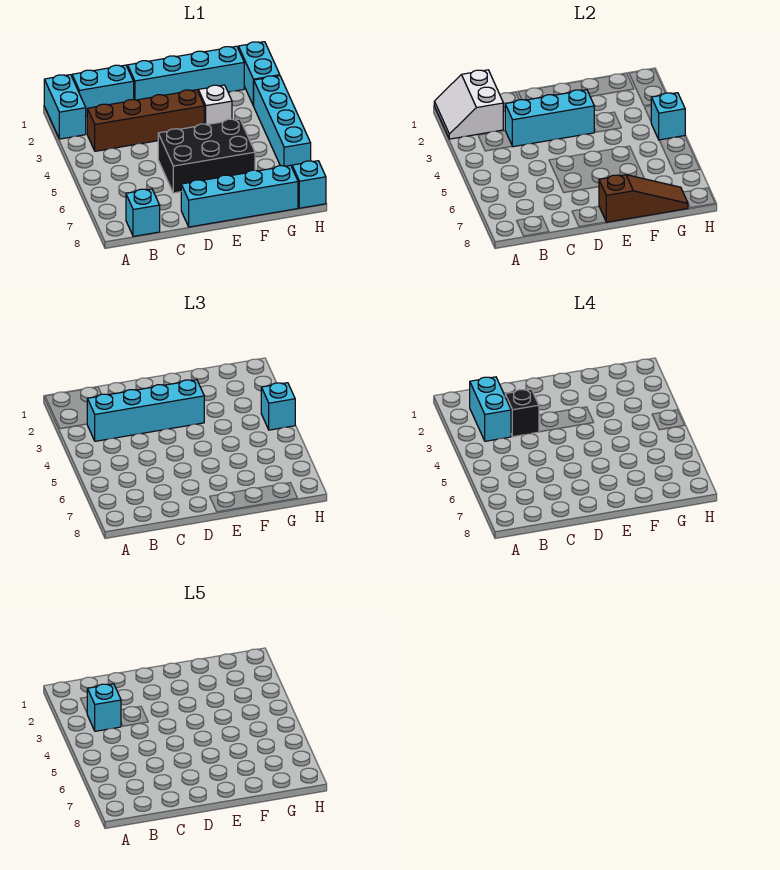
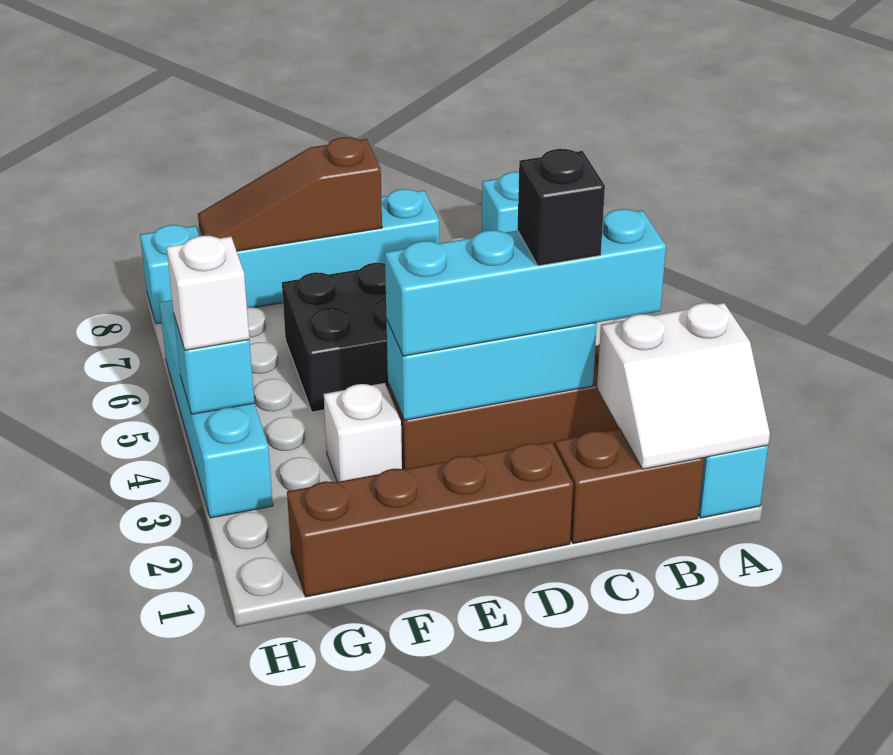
white slope A1:B2 level 2 top B -> white slope A1:B2 level 2 top 2
cyan brick B1:C1 level 1 -> brown brick B1:C1 level 1
cyan brick B2:B3 level 4 -> none
cyan brick B3 level 5 -> none
cyan brick D1:G1 level 1 -> brown brick D1:G1 level 1
cyan brick H1:H2 level 1 -> none
cyan brick H4 level 3 -> white brick H4 level 3

